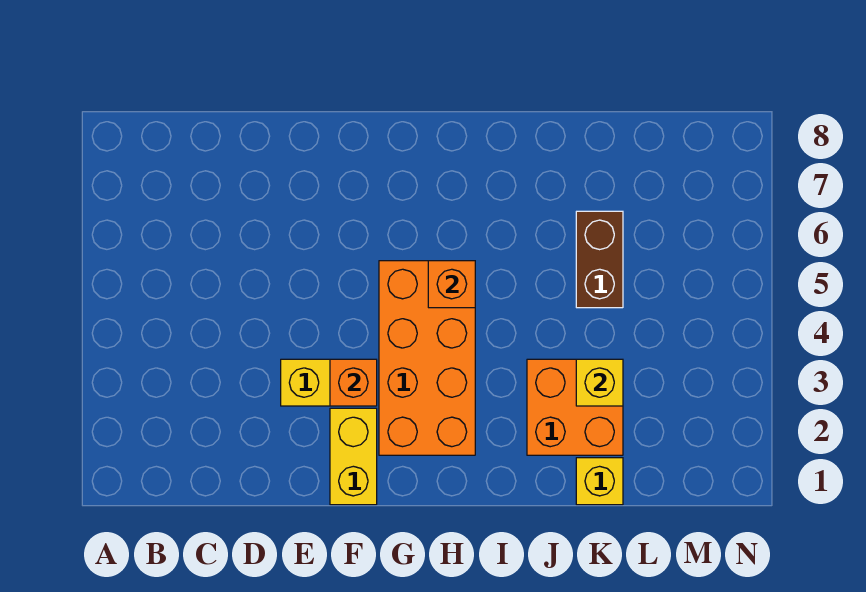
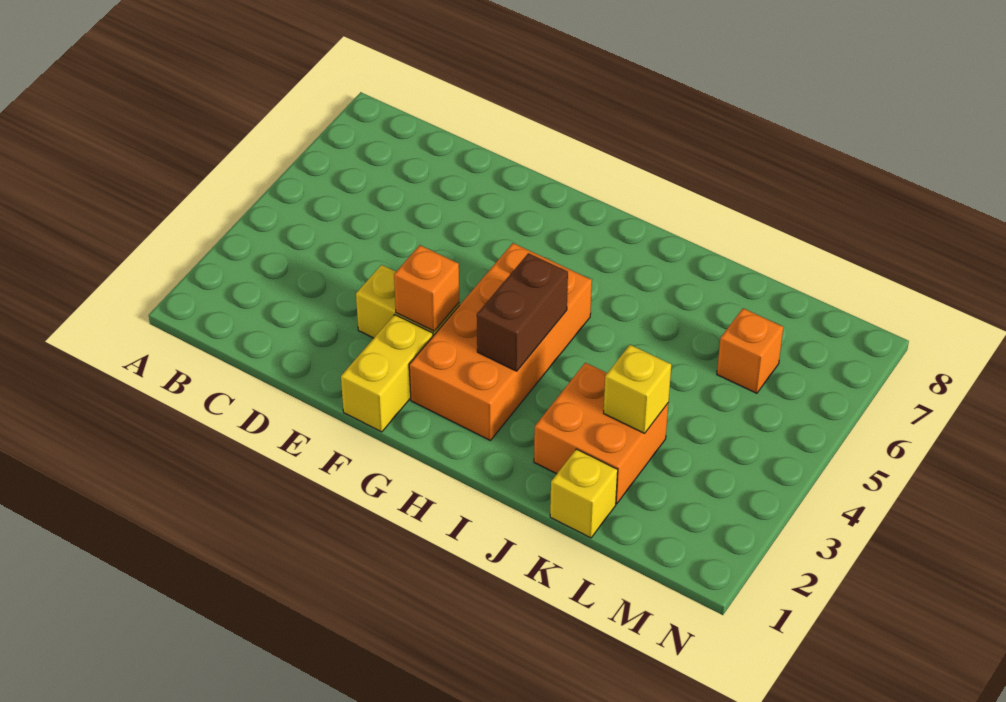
orange brick H5 level 2 -> orange brick L6 level 1
brown brick K5:K6 level 1 -> brown brick H3:H4 level 2

